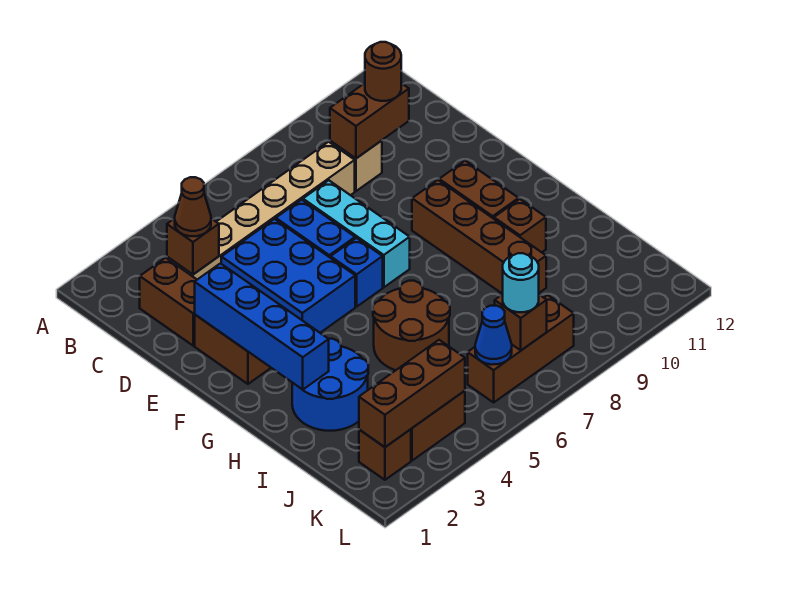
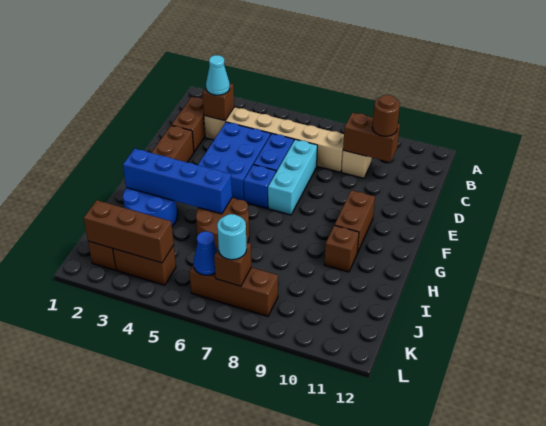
brown cone C3 level 3 -> cyan cone C3 level 3
blue brick E2:H2 level 2 -> blue brick H2:H5 level 2
brown brick F9:I9 level 1 -> none

